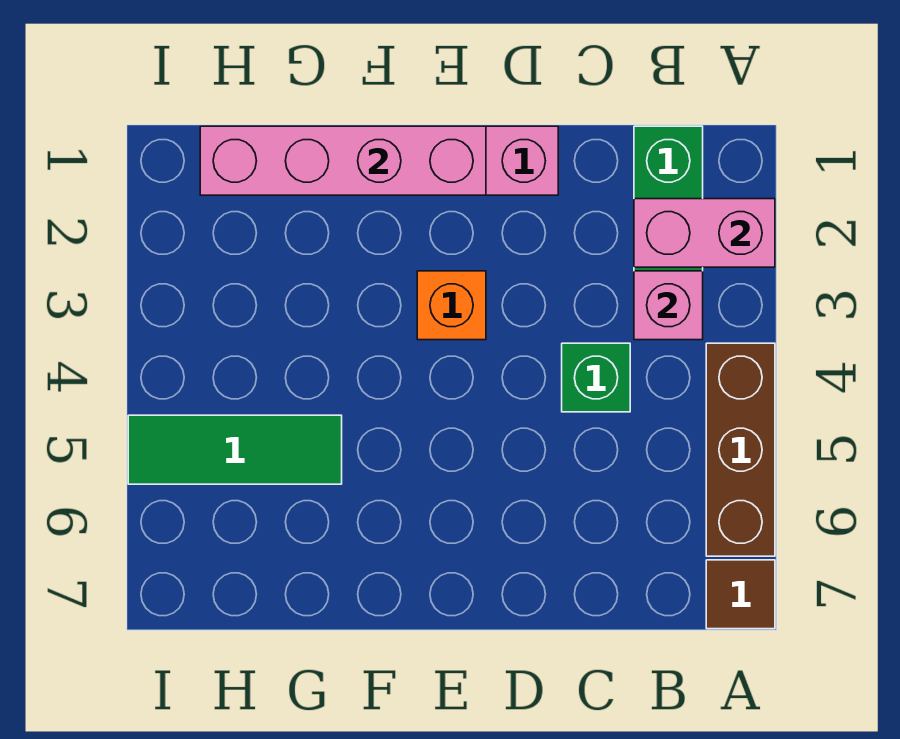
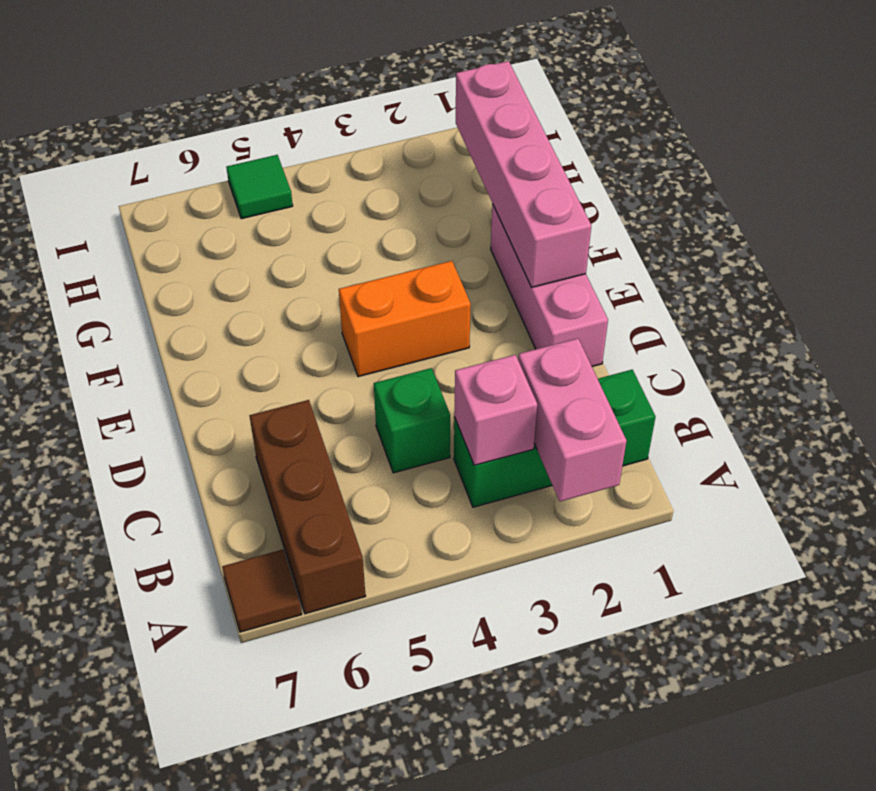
brown brick A4:A6 level 1 -> brown brick A6:C6 level 1
orange brick E3 level 1 -> orange brick E3:E4 level 1
green tile G5:I5 level 1 -> green tile I5 level 1

